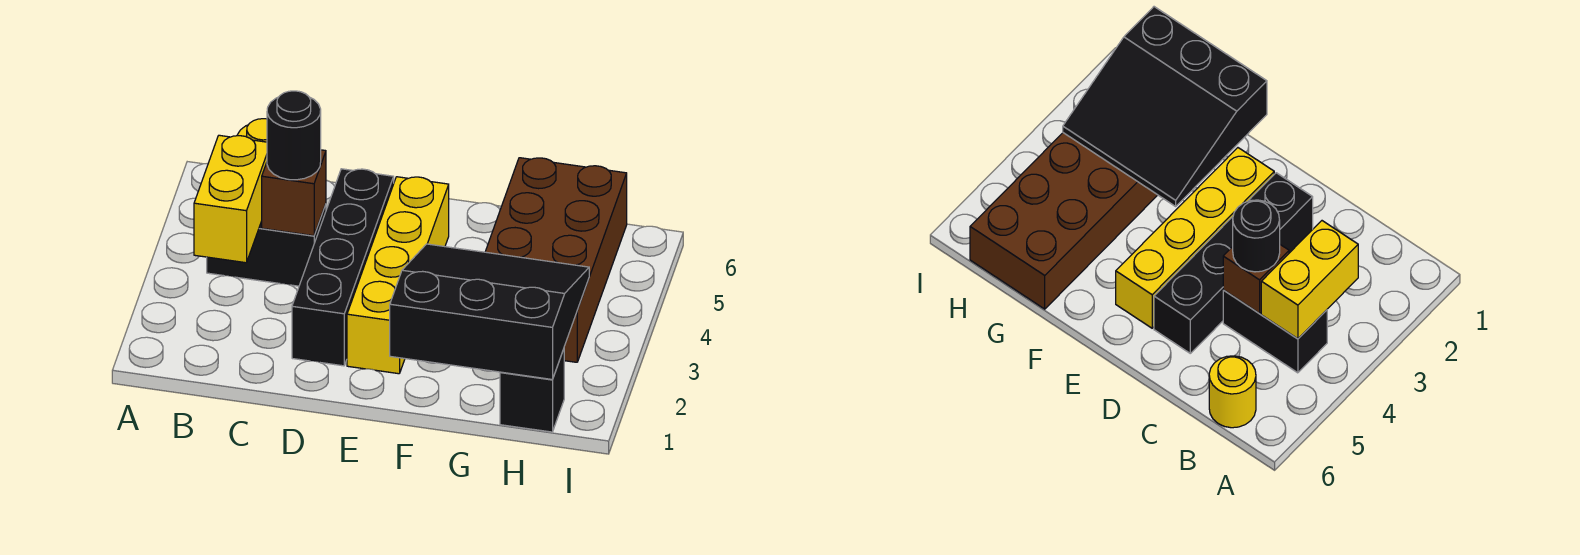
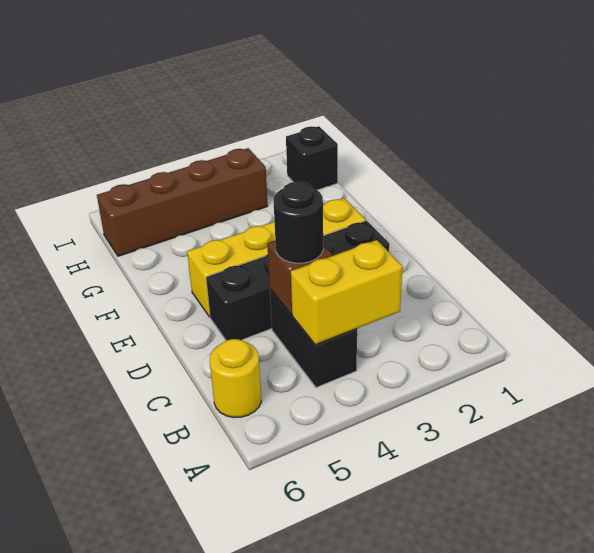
black slope F1:H3 level 2 top 1 -> none
brown brick G3:H6 level 1 -> brown brick H3:H6 level 1

